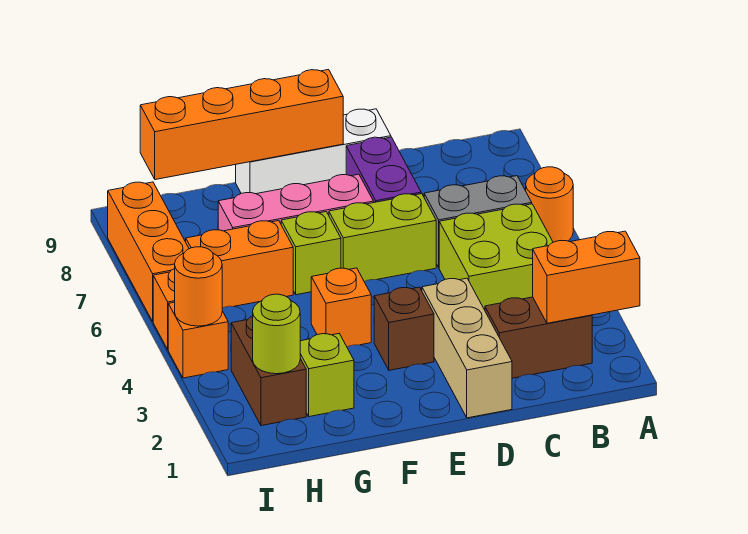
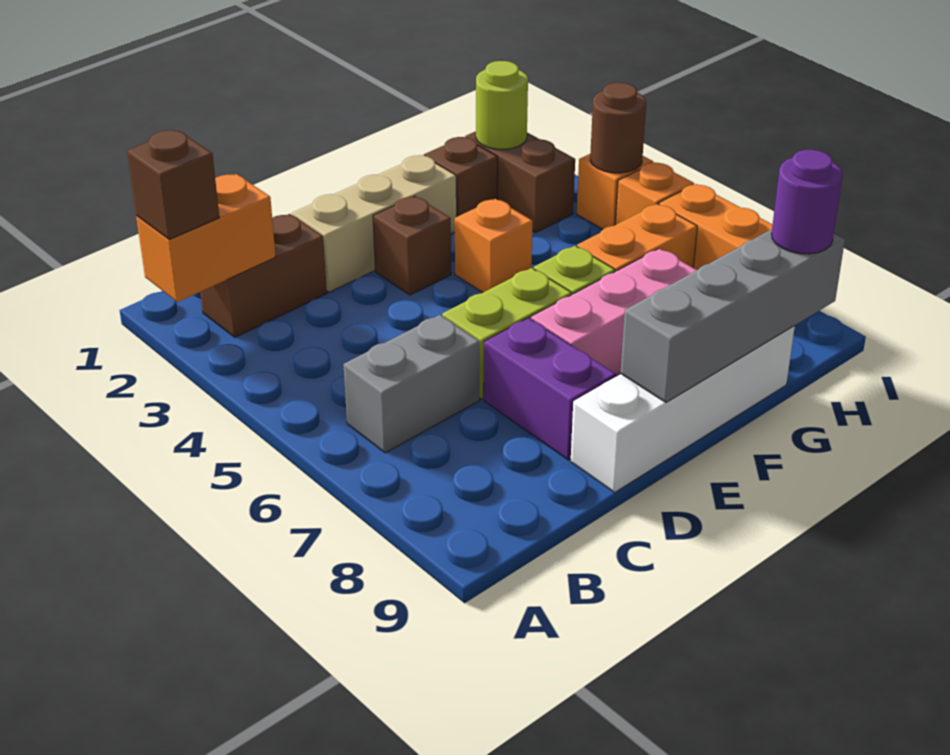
none -> brown brick A2 level 3
orange round brick A6 level 1 -> none
lime brick B4:C5 level 1 -> none
tan brick D1:D3 level 1 -> tan brick D2:F2 level 1
white brick D9:F9 level 1 -> white brick D9:G9 level 1
orange brick E9:H9 level 2 -> grey brick E9:H9 level 2
lime brick G2 level 1 -> brown brick G2 level 1
none -> purple round brick H9 level 3
orange round brick I4 level 2 -> brown round brick I4 level 2

